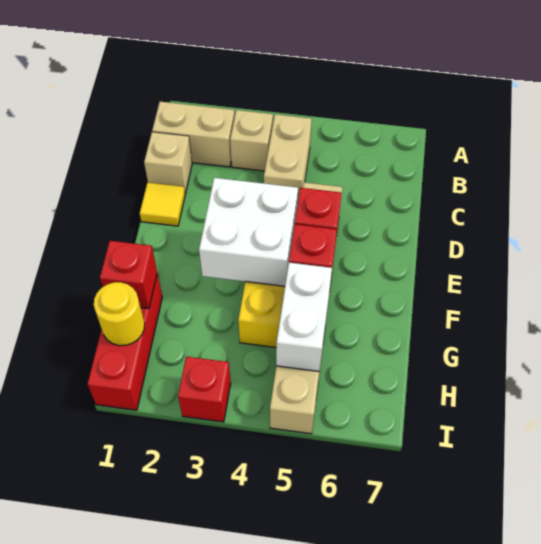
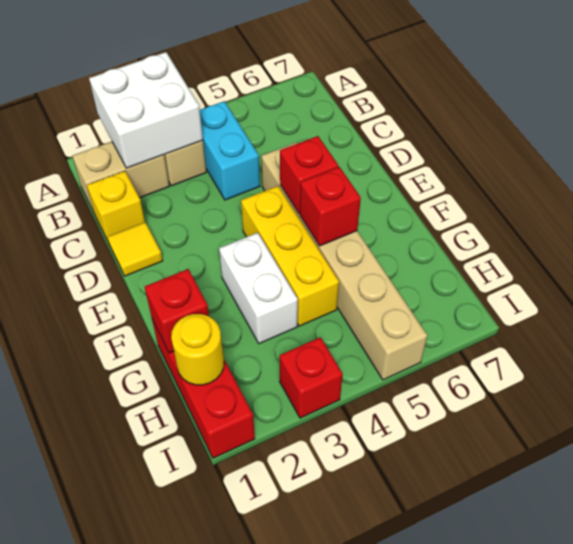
tan brick B4:C4 level 1 -> cyan brick B4:C4 level 1
tan brick C1 level 1 -> yellow brick C1 level 1
white brick E3:F4 level 2 -> white brick A2:B3 level 2
white brick G5:H5 level 2 -> white brick F3:G3 level 1

